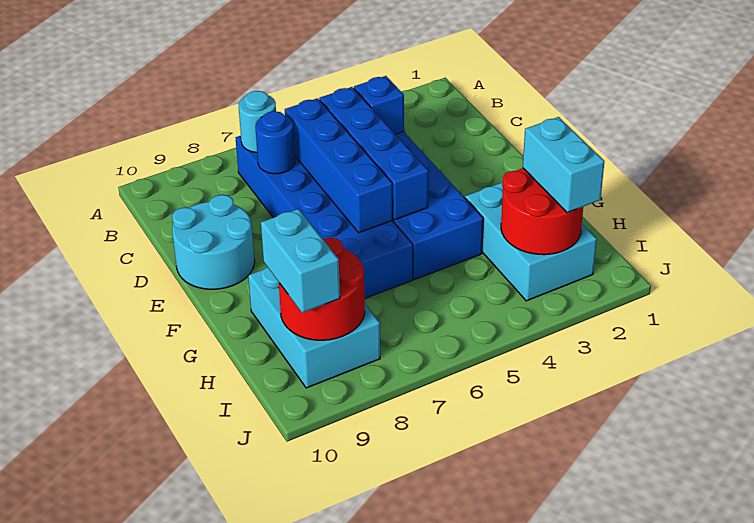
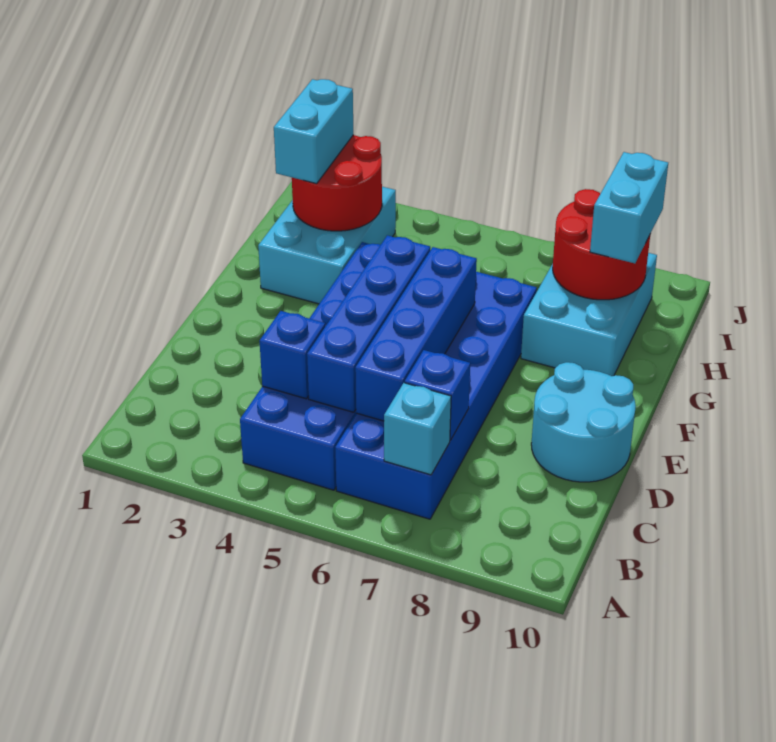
cyan round brick B7 level 2 -> cyan brick B7 level 2
blue round brick C7 level 2 -> blue brick C7 level 2

